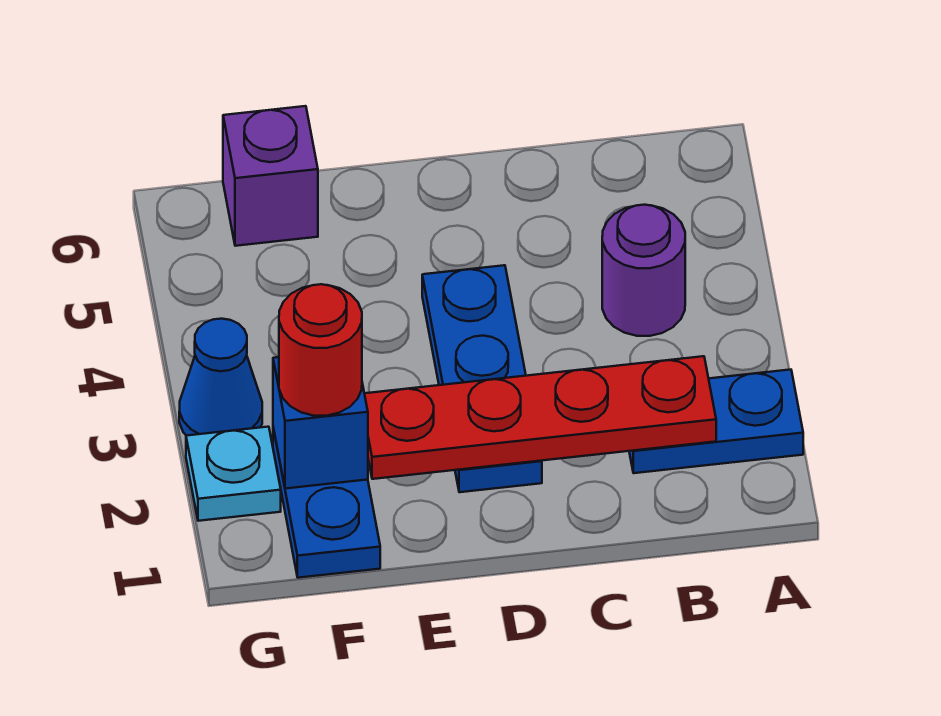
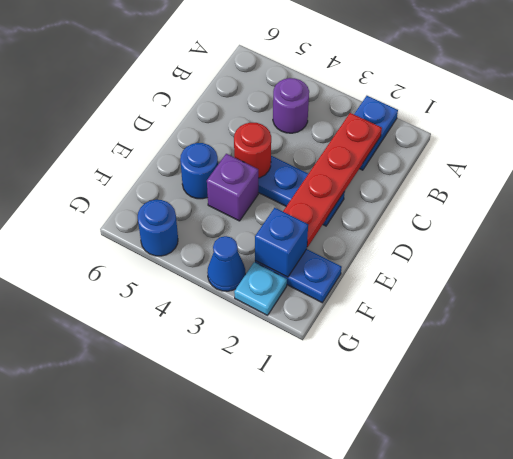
none -> blue round brick E5 level 1
red round brick F2 level 3 -> red round brick D4 level 2
purple brick F6 level 1 -> purple brick E4 level 1
none -> blue round brick G5 level 1

